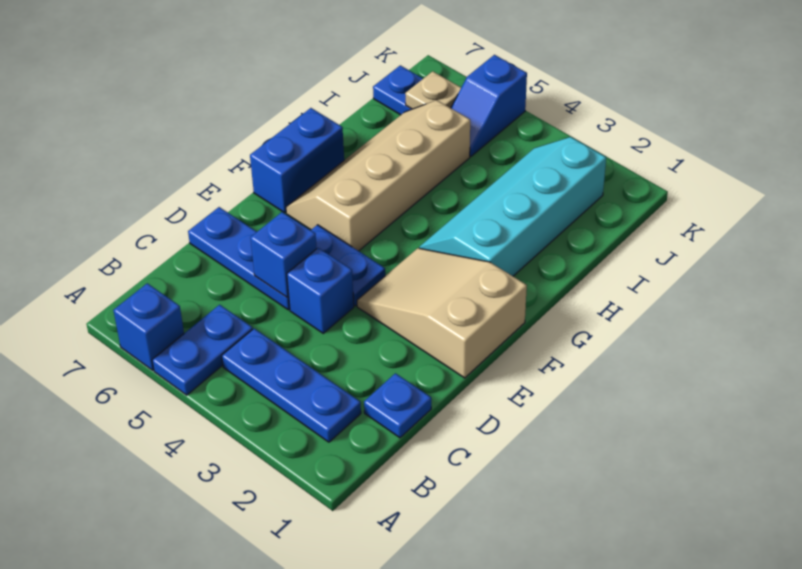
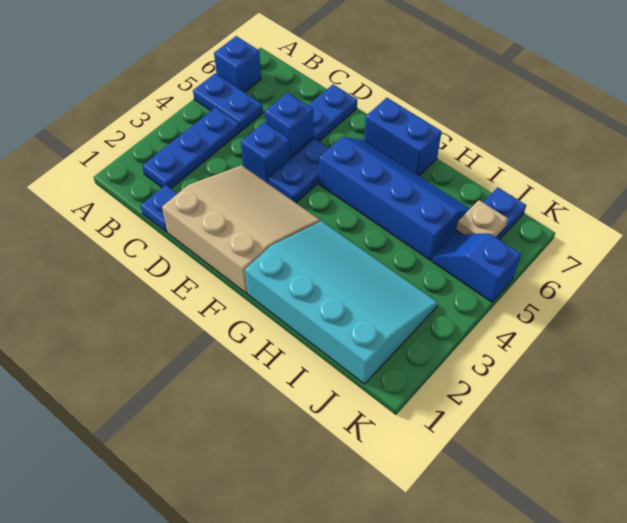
tan slope E1:F3 level 1 top 1 -> tan slope D1:F3 level 1 top 1
tan slope F5:I6 level 1 top 5 -> blue slope F5:I6 level 1 top 5
cyan slope G2:J3 level 1 top 2 -> cyan slope G1:J3 level 1 top 1

